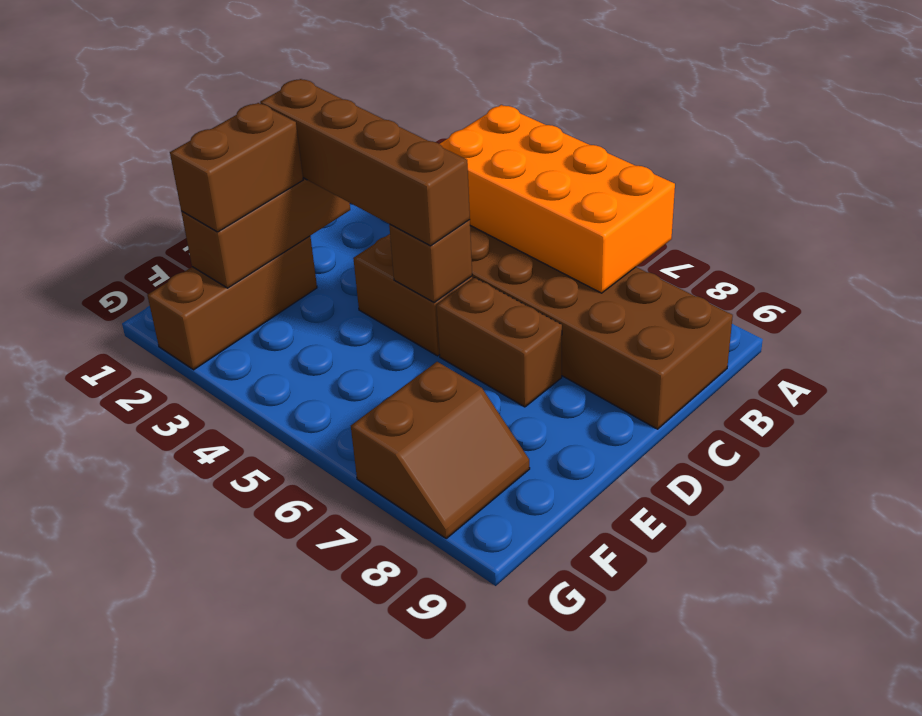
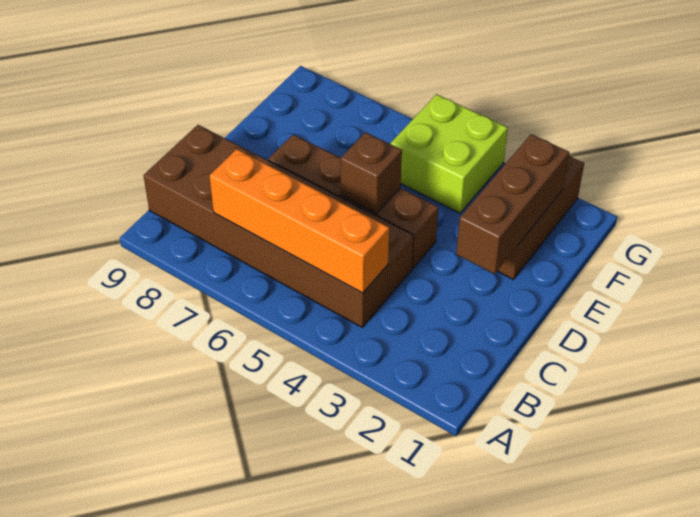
orange brick A4:B7 level 2 -> orange brick B4:B7 level 2
brown brick D2:D5 level 3 -> none
brown brick E2:F2 level 3 -> none
none -> lime brick F4:G5 level 1
brown slope F7:G8 level 1 top 7 -> none

